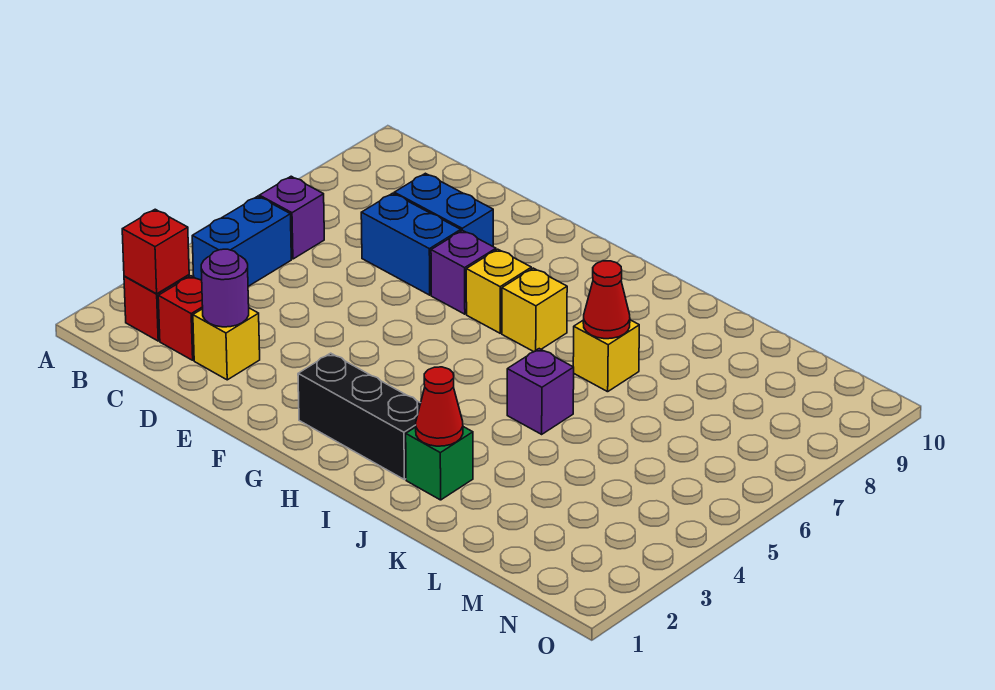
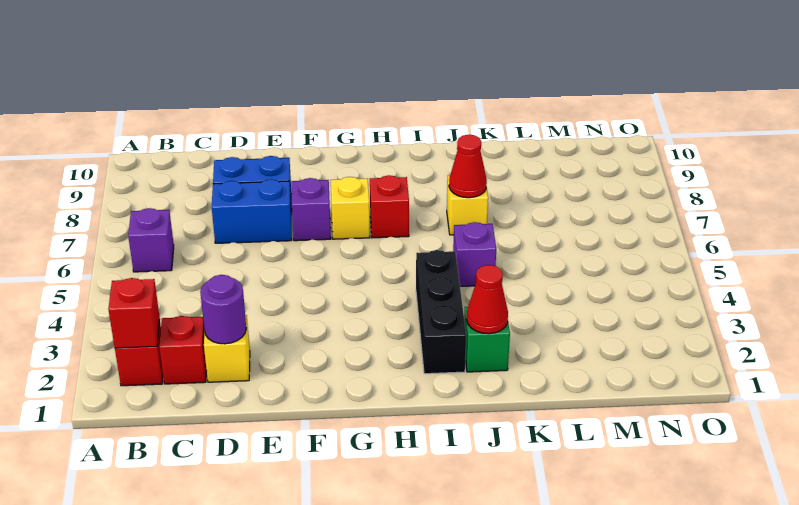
blue brick B4:B5 level 1 -> none
black brick G2:I2 level 1 -> black brick I2:I4 level 1
yellow brick H7 level 1 -> red brick H7 level 1

